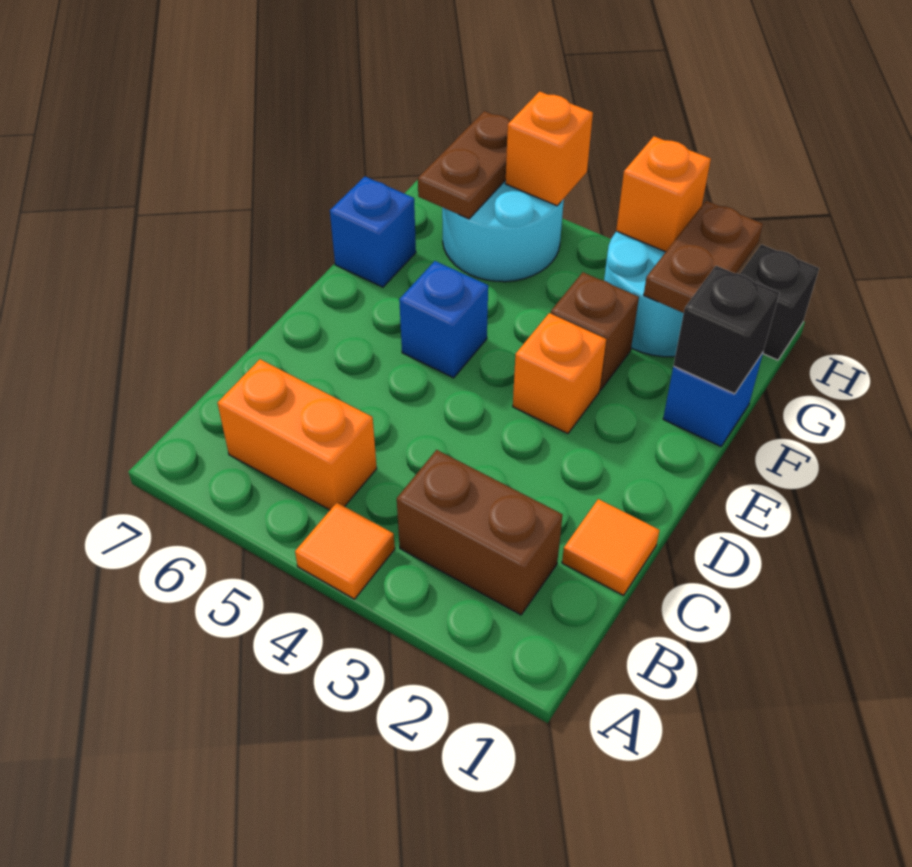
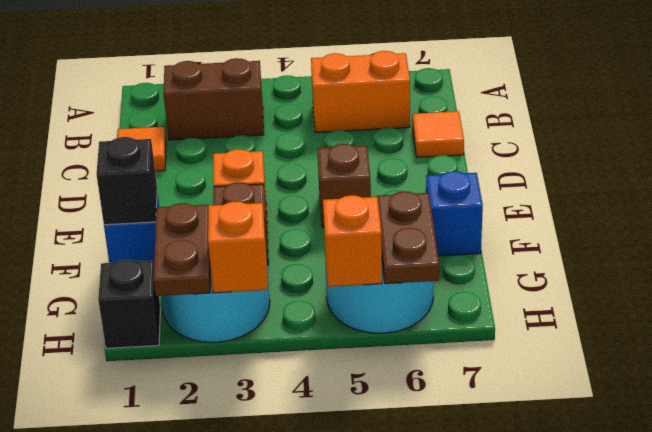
orange tile A4 level 1 -> orange tile C7 level 1
blue brick E5 level 1 -> brown brick E5 level 1

